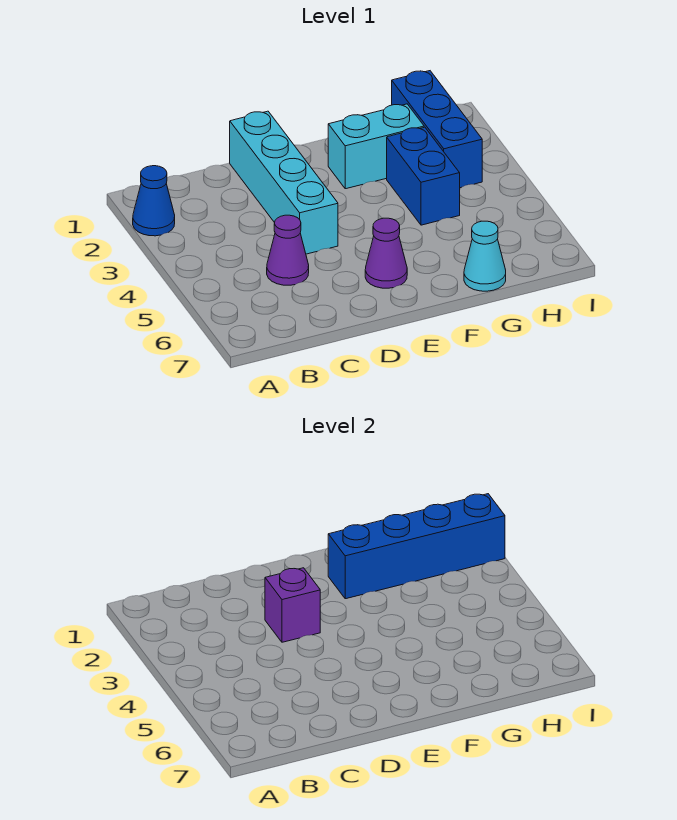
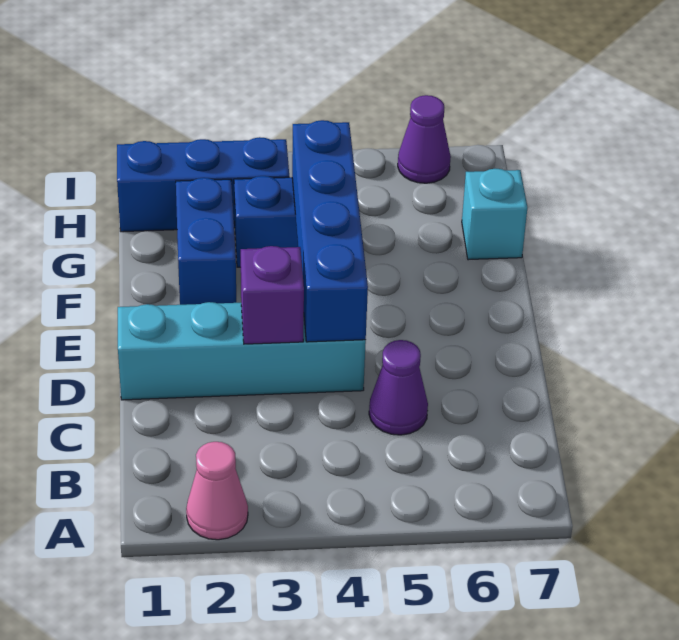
blue cone A2 level 1 -> pink cone A2 level 1
purple cone E6 level 1 -> purple cone I6 level 1
cyan brick F2:G2 level 1 -> blue brick F2:G2 level 1
blue brick F2:I2 level 2 -> blue brick D4:G4 level 2
cyan cone G7 level 1 -> cyan brick G7 level 1

